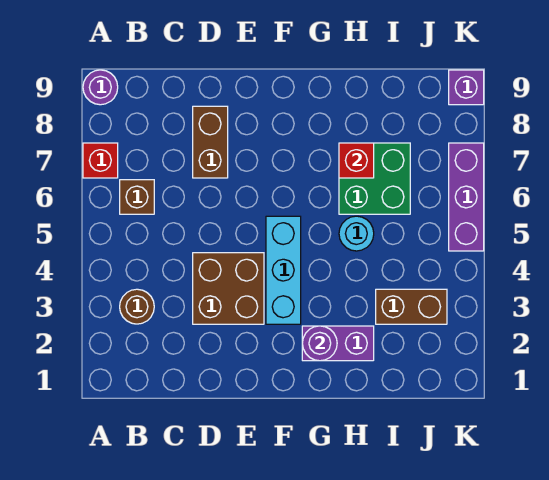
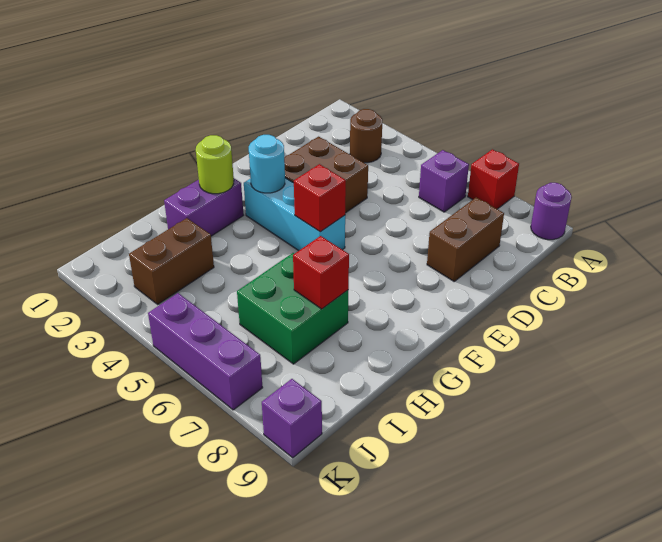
brown brick B6 level 1 -> purple brick B6 level 1
brown brick D7:D8 level 1 -> brown brick C8:D8 level 1
none -> red brick F5 level 2
purple round brick G2 level 2 -> lime round brick G2 level 2
cyan round brick H5 level 1 -> cyan round brick F3 level 2

